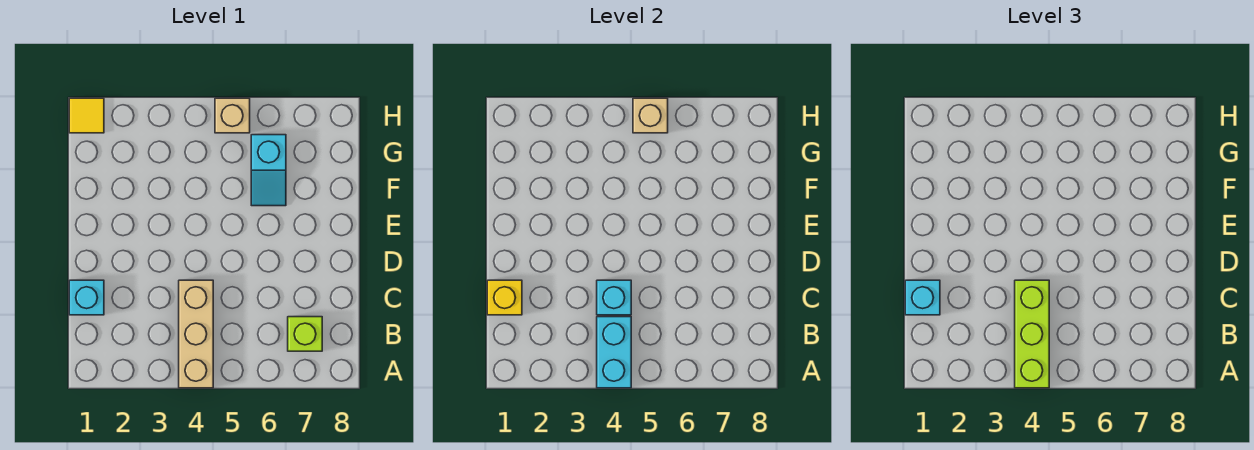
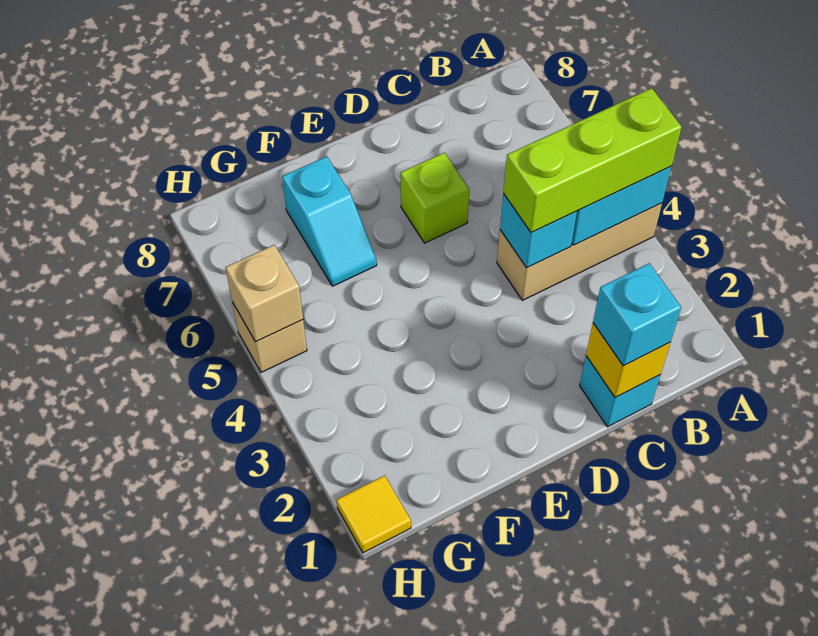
lime brick B7 level 1 -> lime brick D6 level 1
cyan slope F6:G6 level 1 top G -> cyan slope F6:F7 level 1 top 7

